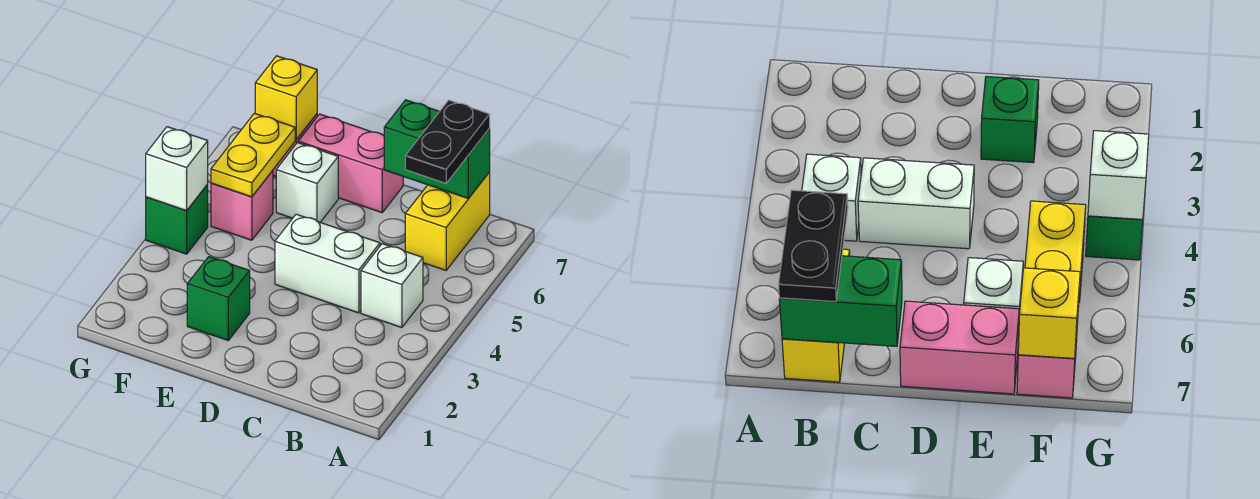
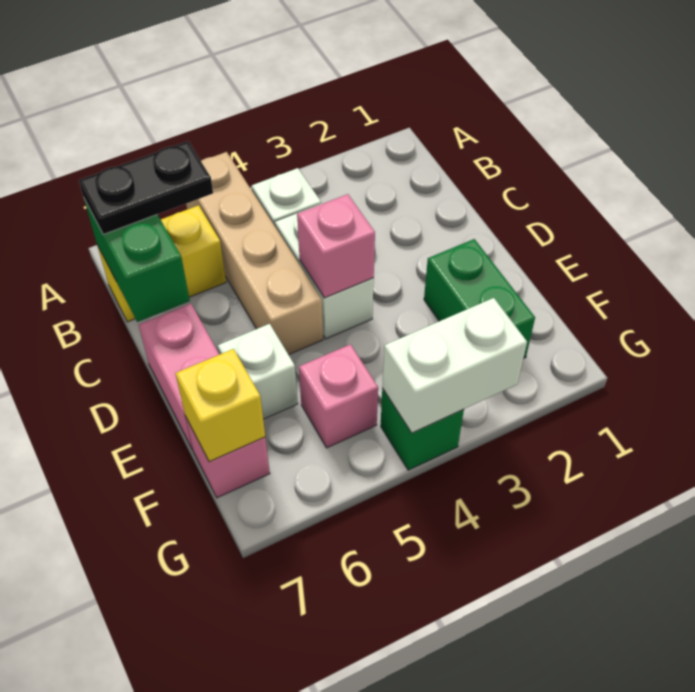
none -> tan brick A5:D5 level 1
none -> pink brick D4 level 2
green brick E2 level 1 -> green brick E2:F2 level 1
yellow plate F5:F6 level 2 -> none
white brick G4 level 2 -> white brick G3:G4 level 2

